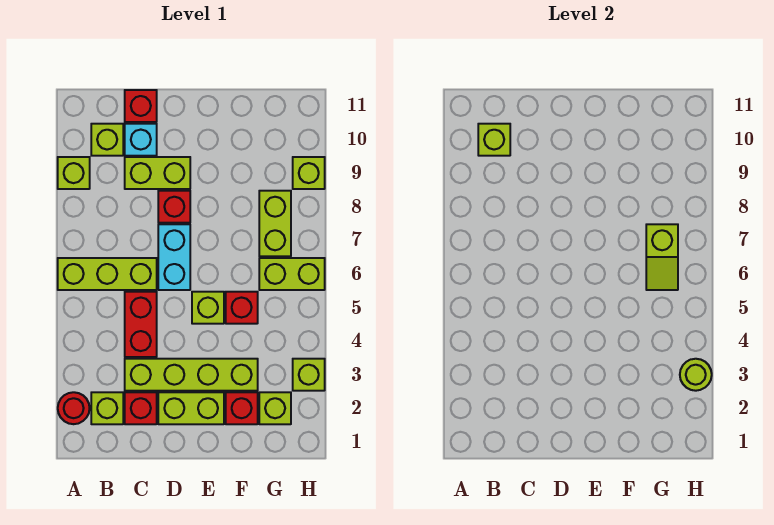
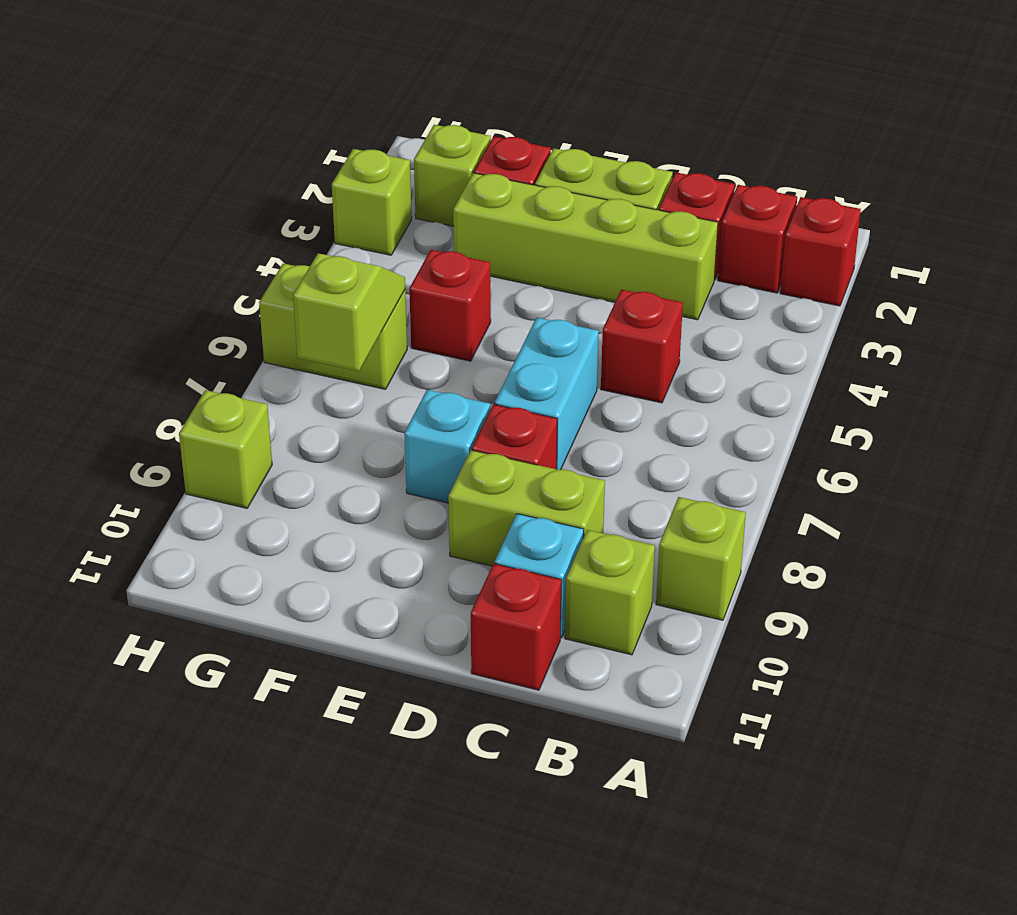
red round brick A2 level 1 -> red brick A2 level 1
lime brick A6:C6 level 1 -> none
lime brick B2 level 1 -> red brick B2 level 1
lime brick B10 level 2 -> none
red brick C4:C5 level 1 -> red brick C5 level 1
lime brick E5 level 1 -> none
none -> cyan brick E8 level 1
lime brick G7:G8 level 1 -> none
lime round brick H3 level 2 -> none

